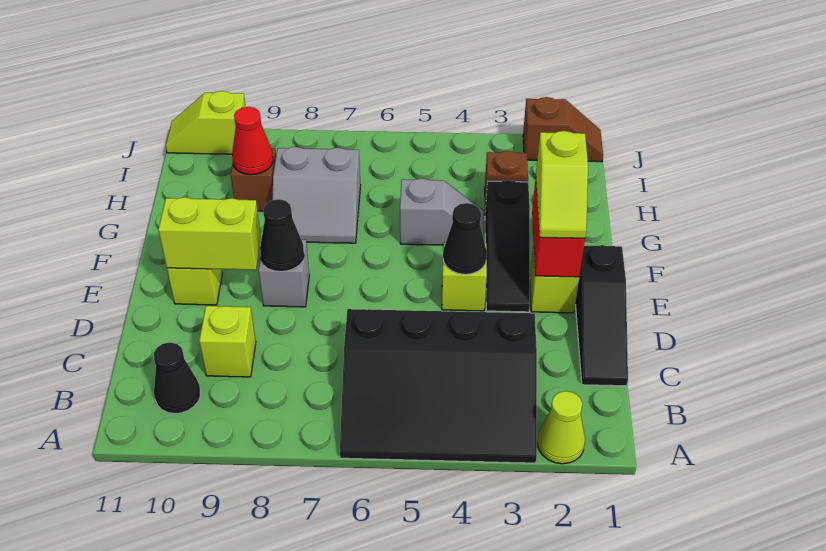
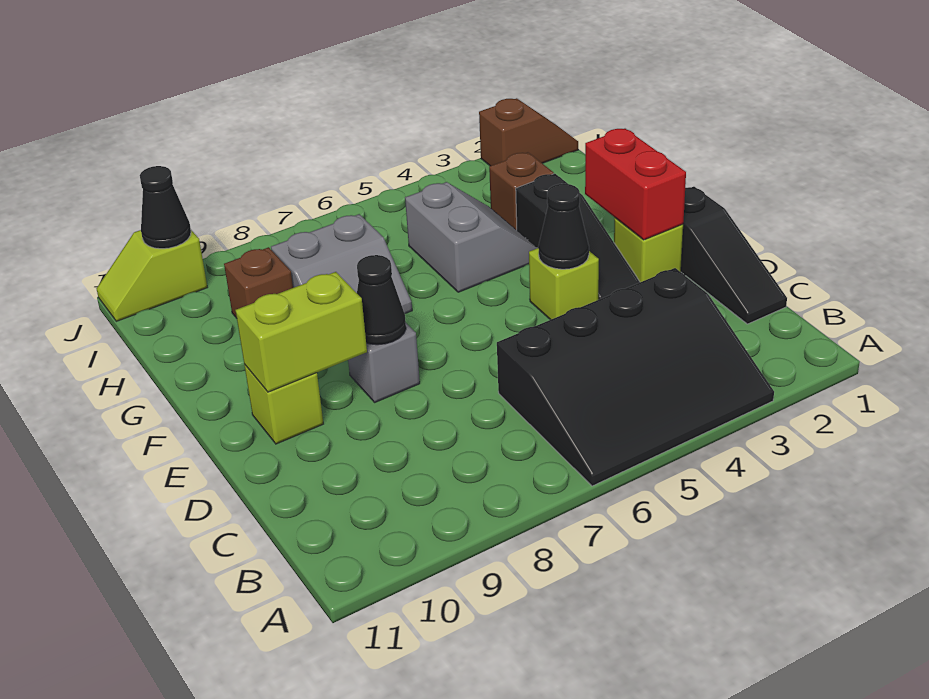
lime cone A2 level 1 -> none
black cone B10 level 1 -> black cone J10 level 2
lime brick C9 level 1 -> none
lime slope E2:F2 level 3 top F -> none
grey slope G4:G5 level 1 top 5 -> grey slope G4:H5 level 1 top 5
red cone H9 level 2 -> none

